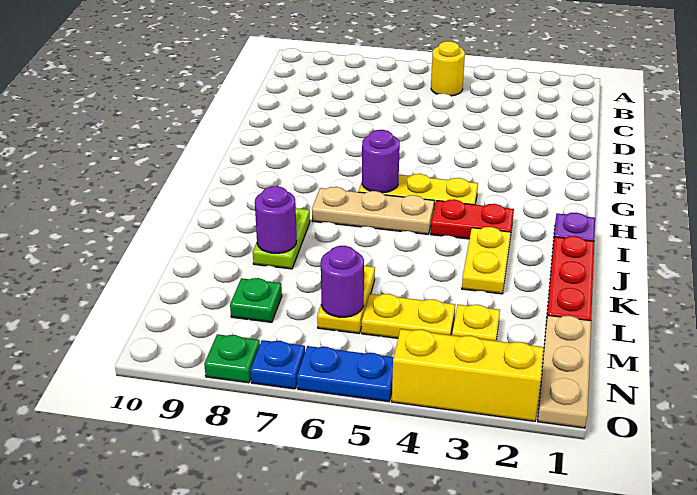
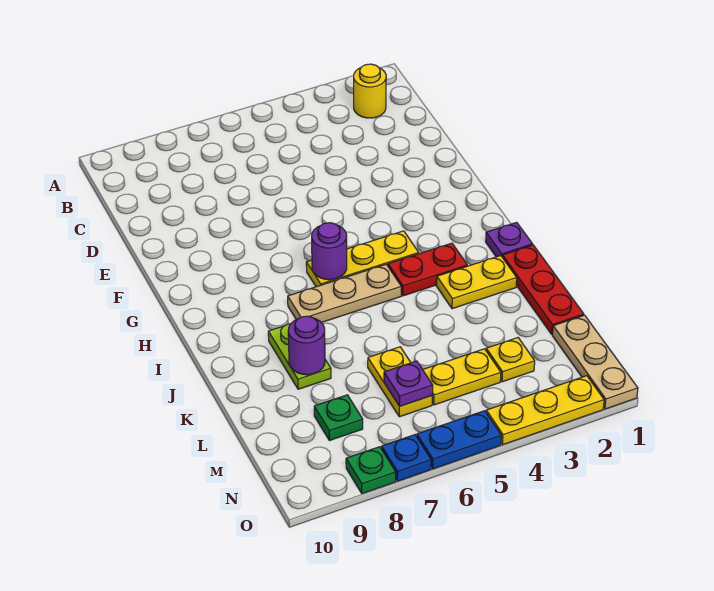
yellow round brick B5 level 1 -> yellow round brick B2 level 1
yellow plate J3:K3 level 1 -> yellow plate J2:J3 level 1
purple round brick M6 level 2 -> purple plate M6 level 2
yellow brick O2:O4 level 1 -> yellow plate O2:O4 level 1

